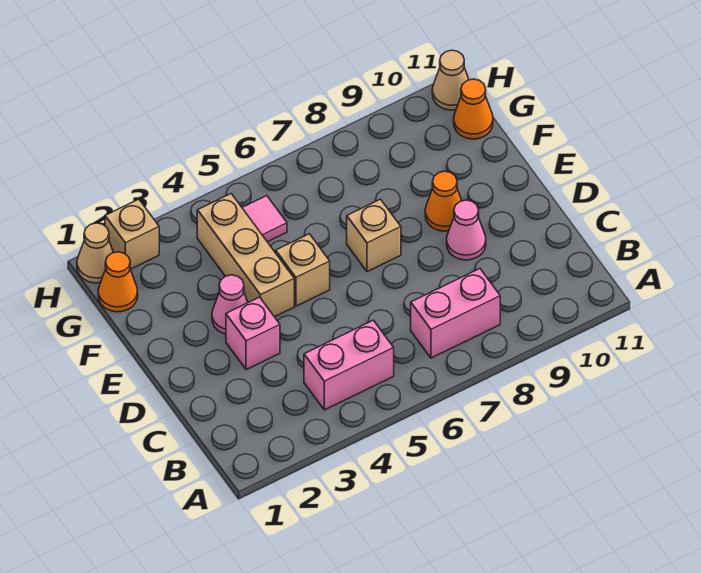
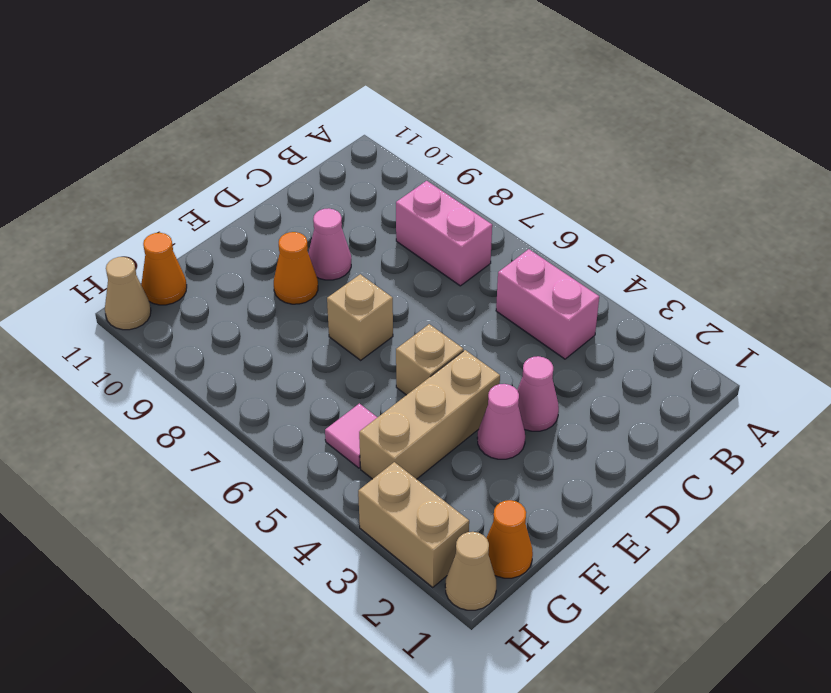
pink brick D3 level 1 -> pink cone D3 level 1
tan brick H2 level 1 -> tan brick H2:H3 level 1

